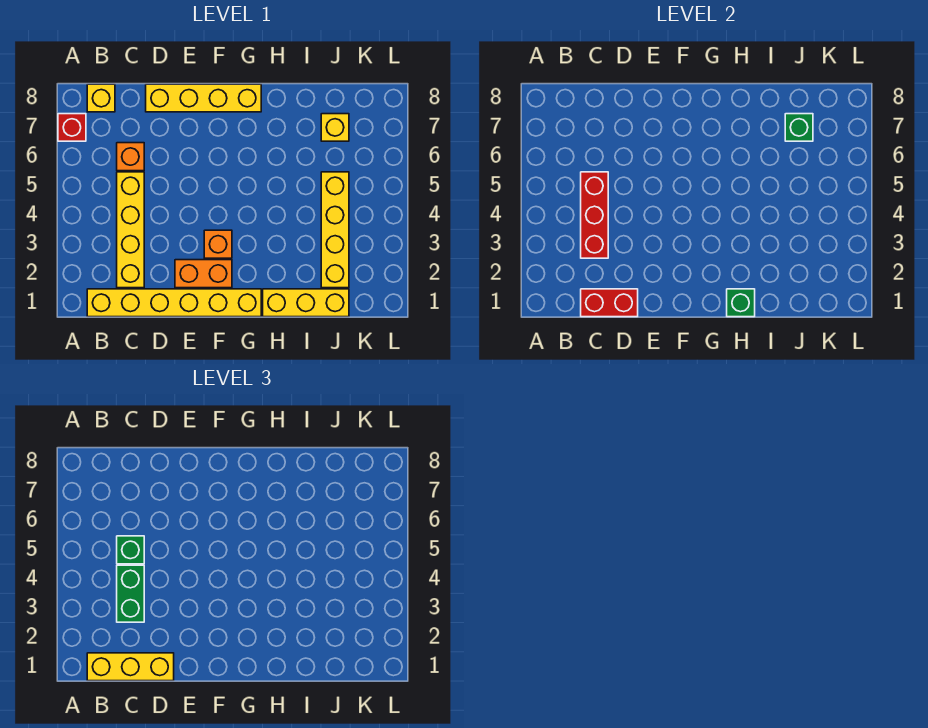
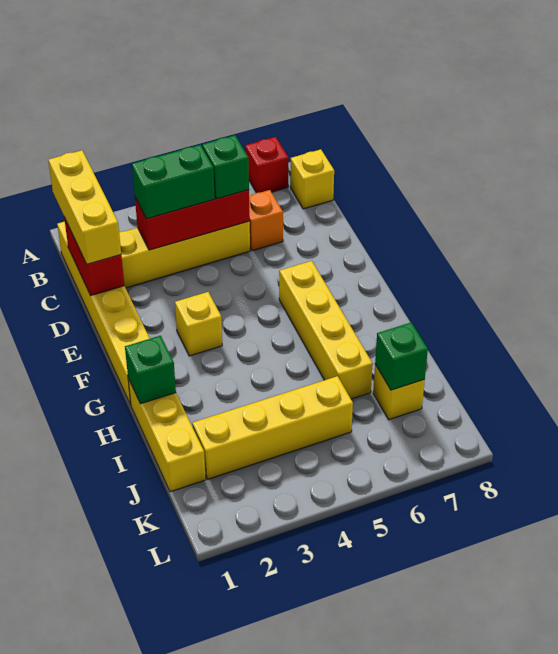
yellow brick D8:G8 level 1 -> yellow brick F6:I6 level 1
orange brick E2:F2 level 1 -> none
orange brick F3 level 1 -> yellow brick F3 level 1

